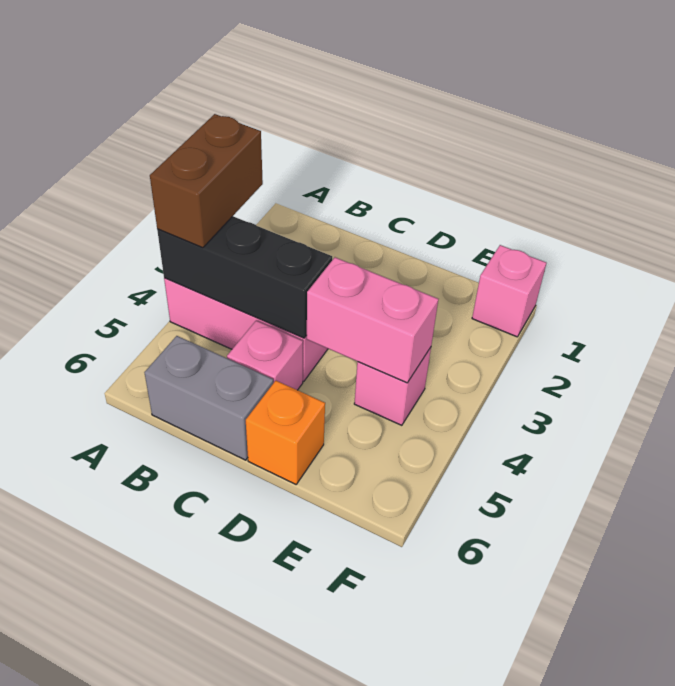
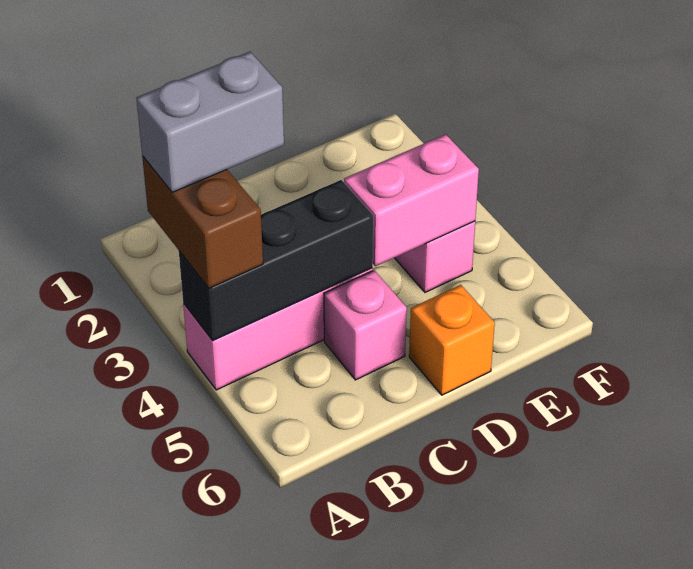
grey brick B6:C6 level 1 -> grey brick A3:B3 level 4
pink brick F1 level 1 -> none

